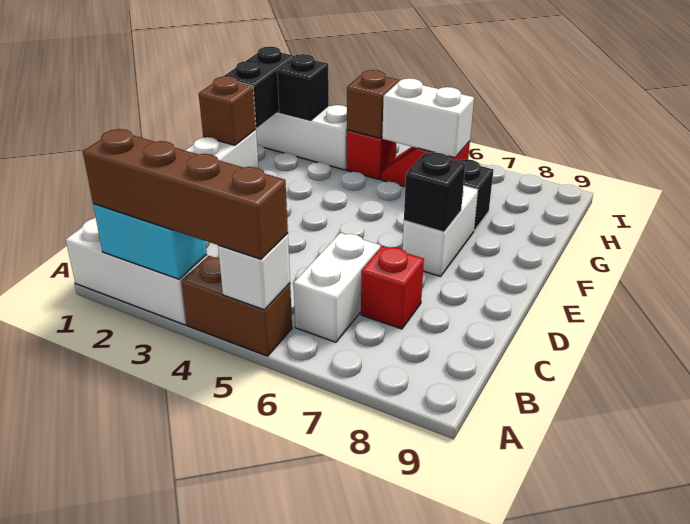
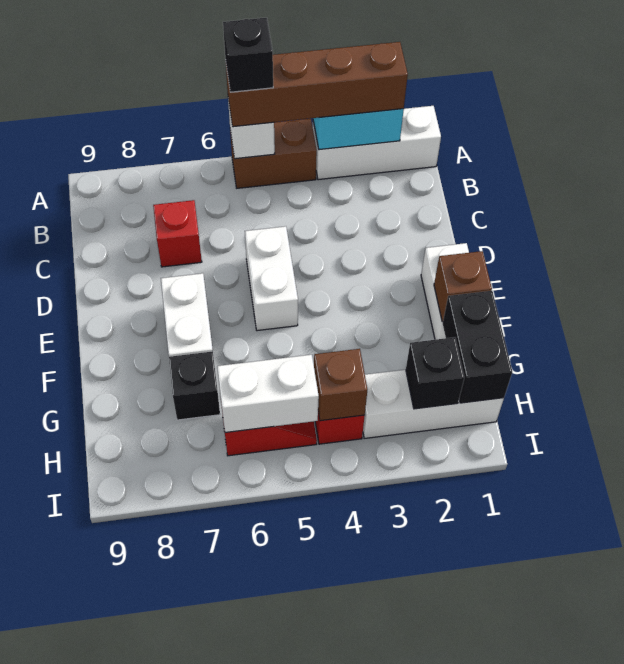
white brick B6:C6 level 1 -> white brick D5:E5 level 1
black brick E7 level 2 -> black brick A5 level 4

